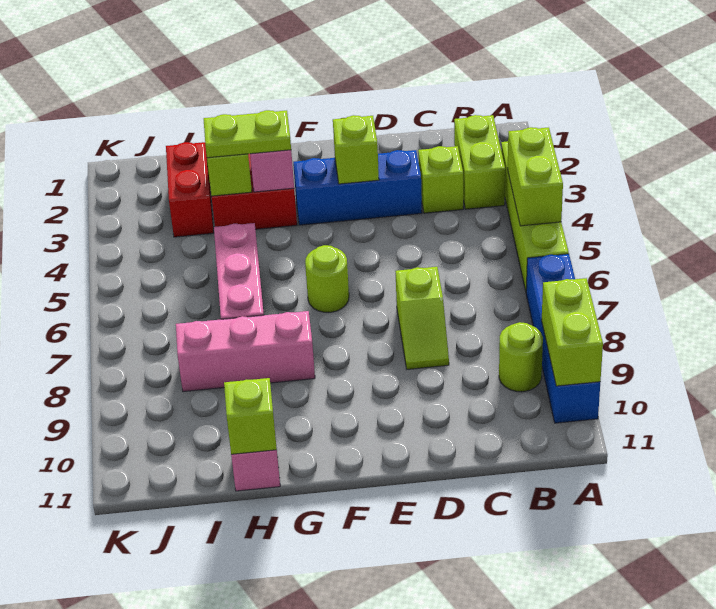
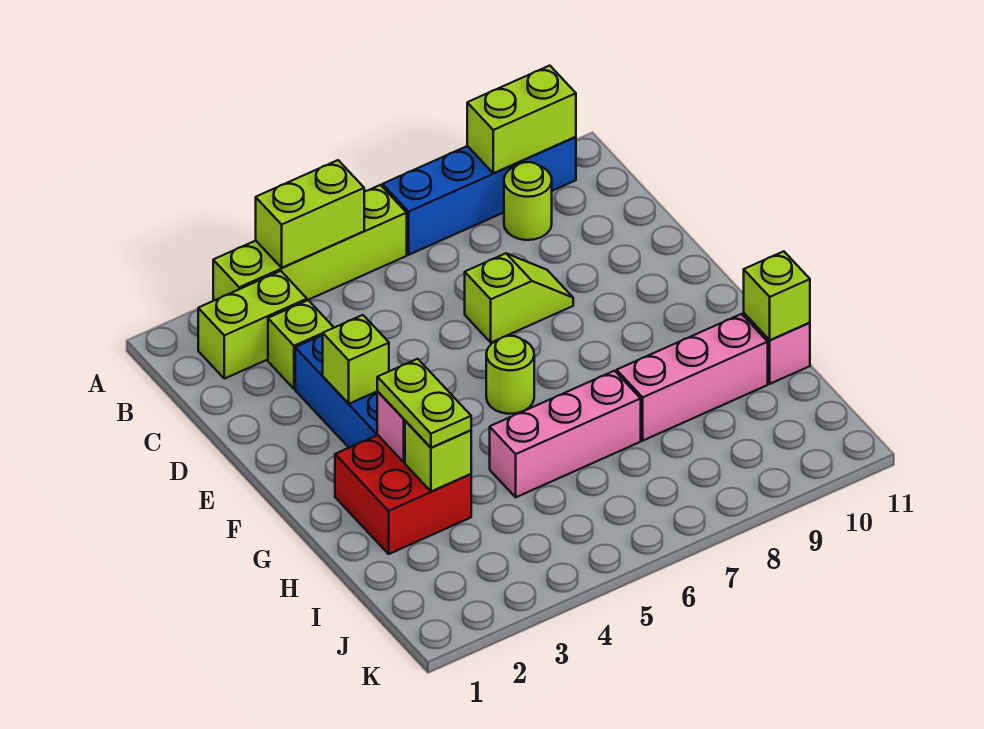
pink brick G8:I8 level 1 -> pink brick H8:H10 level 1
red brick I2:I3 level 1 -> none

